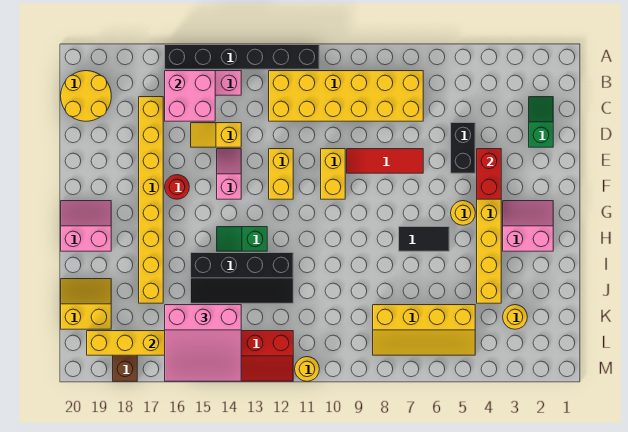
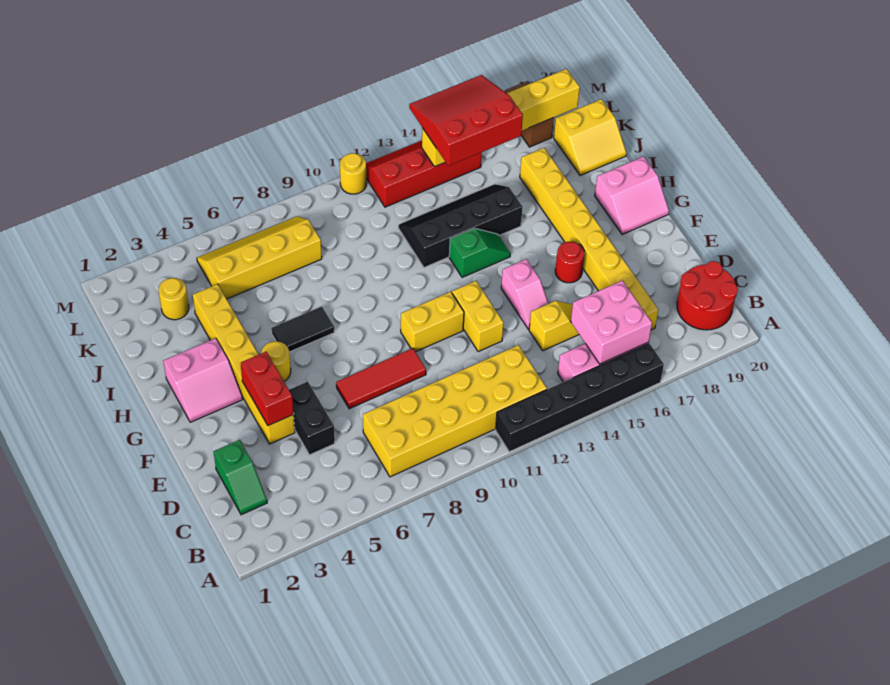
yellow round brick B19:C20 level 1 -> red round brick B19:C20 level 1
yellow brick E10:F10 level 1 -> yellow brick F10:F11 level 1
pink slope K14:M16 level 3 top K -> red slope K14:M16 level 3 top K

